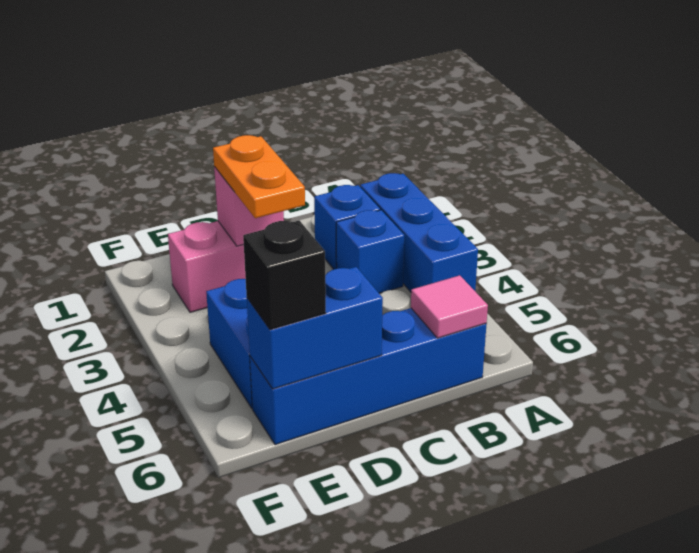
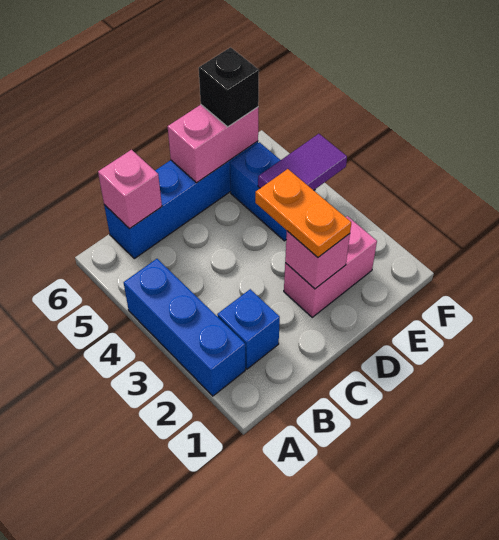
blue brick B3 level 1 -> none
pink tile B6 level 2 -> pink brick B6 level 2
blue brick D6:E6 level 2 -> pink brick D6:E6 level 2
none -> purple tile E4:F4 level 2

